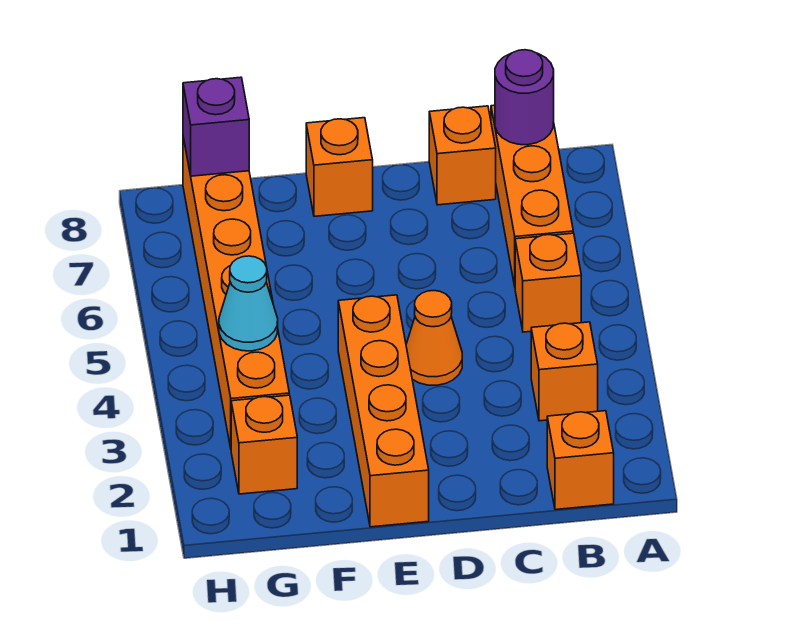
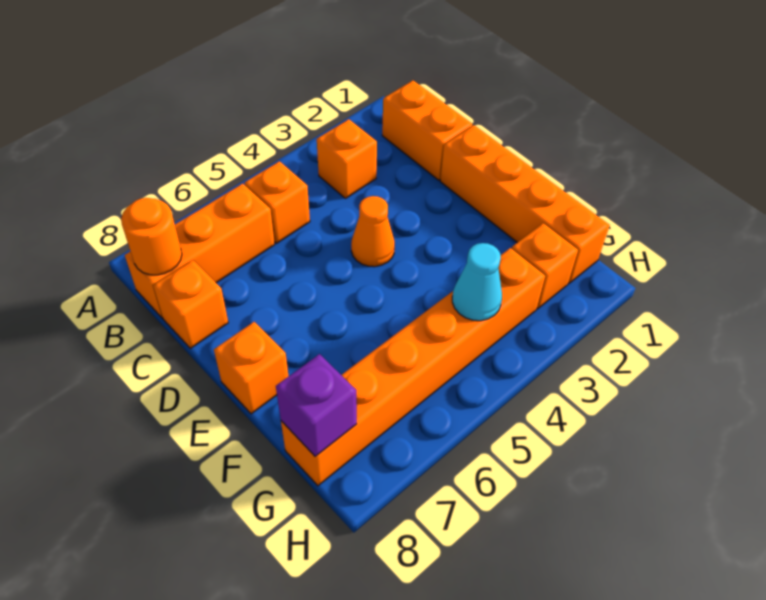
orange brick B1 level 1 -> orange brick B1:C1 level 1
purple round brick B8 level 2 -> orange round brick B8 level 2
orange brick E1:E4 level 1 -> orange brick D1:G1 level 1

